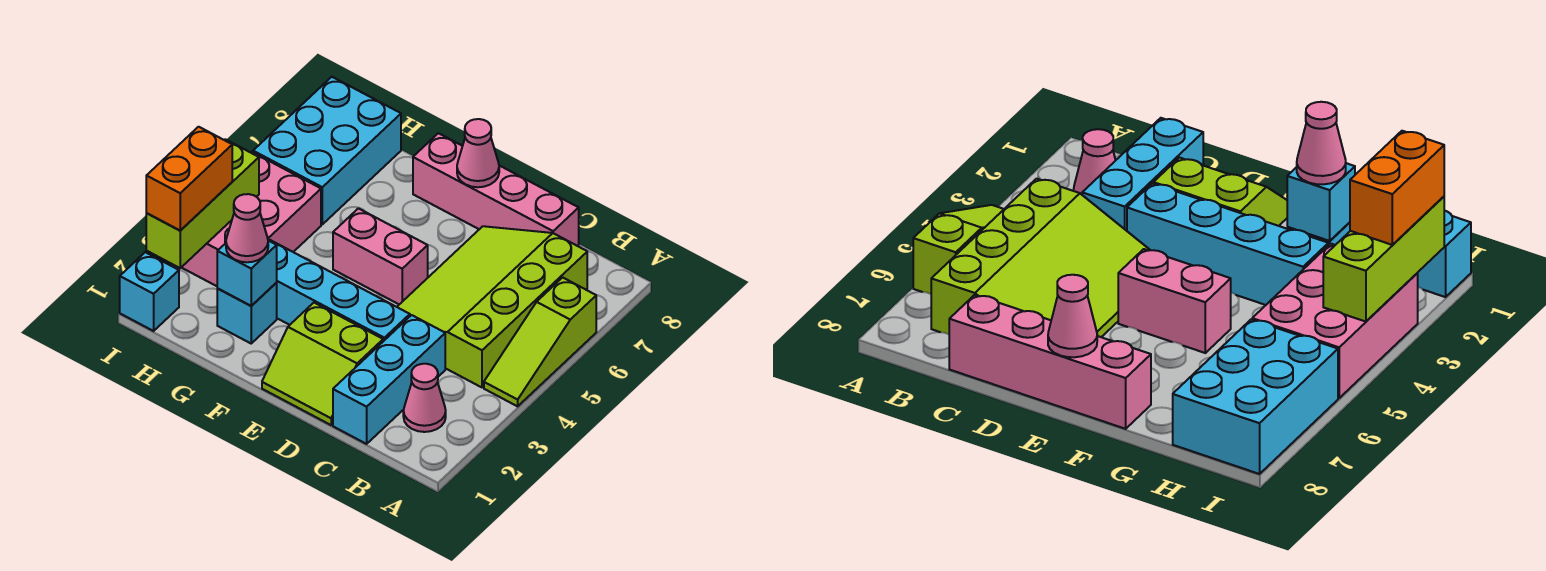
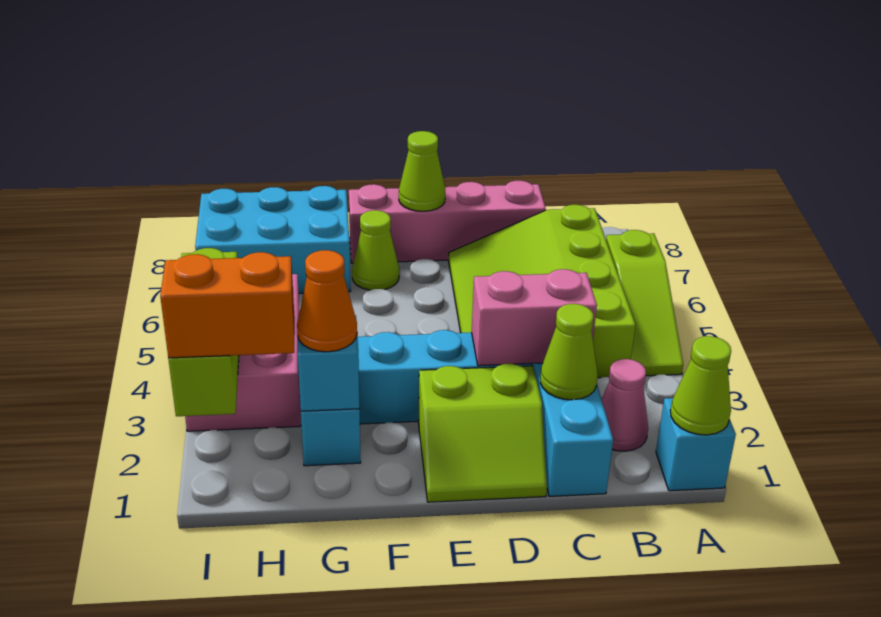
none -> lime cone A1 level 2
none -> lime cone C2 level 2
pink brick E5:F5 level 1 -> pink brick C3:D3 level 2
pink cone E8 level 2 -> lime cone E8 level 2
none -> lime cone F7 level 1
pink cone G2 level 3 -> orange cone G2 level 3
cyan brick H6:I8 level 1 -> cyan brick G7:I8 level 1
cyan brick I1 level 1 -> cyan brick A1 level 1
orange brick I2:I3 level 3 -> orange brick H2:I2 level 3

